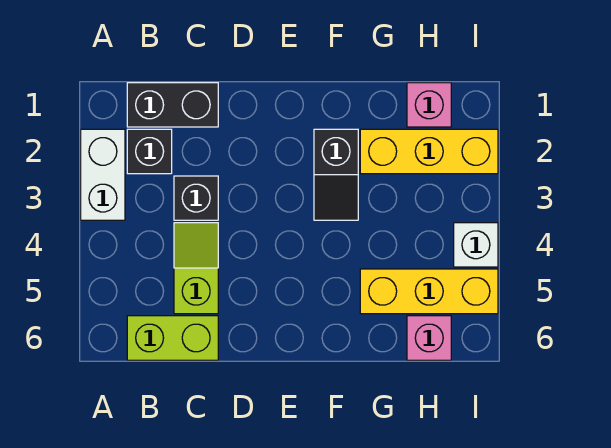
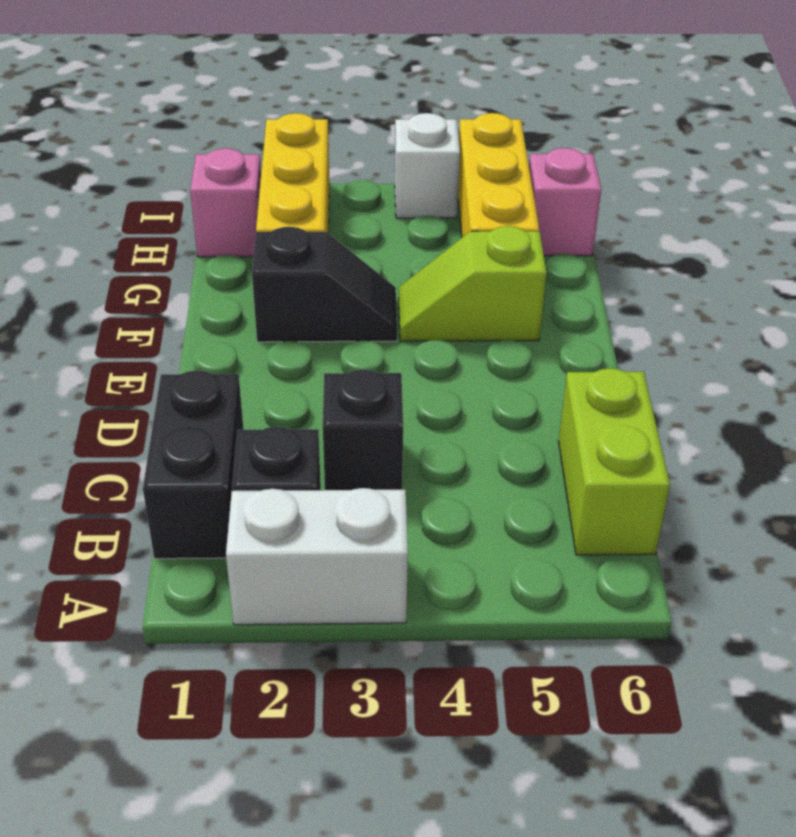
lime slope C4:C5 level 1 top 5 -> lime slope F4:F5 level 1 top 5

